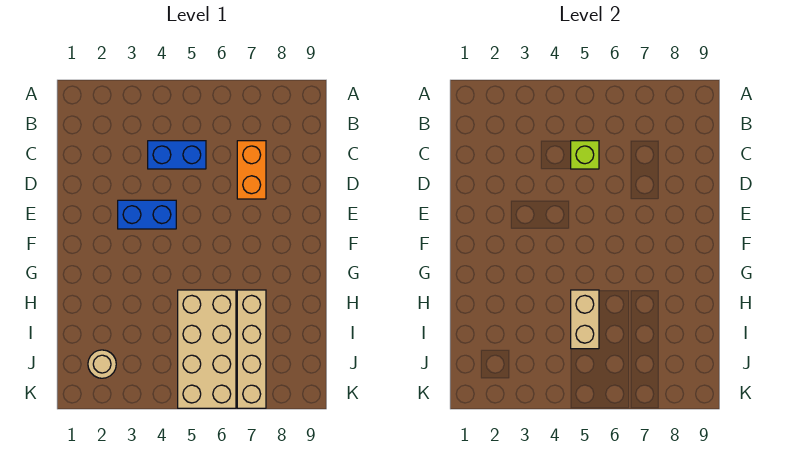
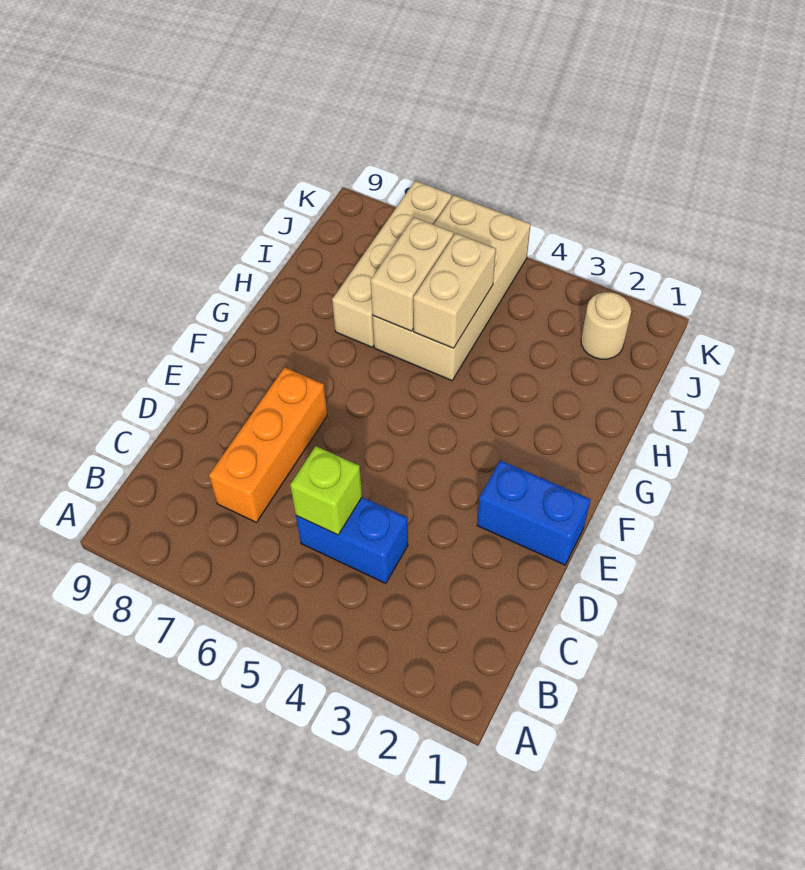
orange brick C7:D7 level 1 -> orange brick C7:E7 level 1
blue brick E3:E4 level 1 -> blue brick E1:E2 level 1
none -> tan brick H6:I6 level 2

